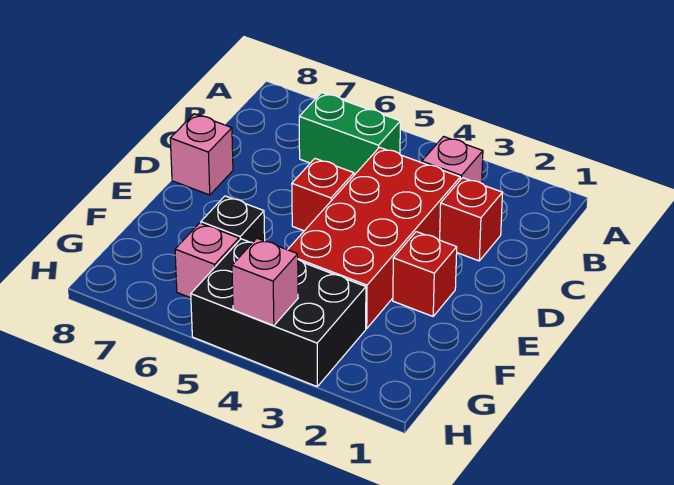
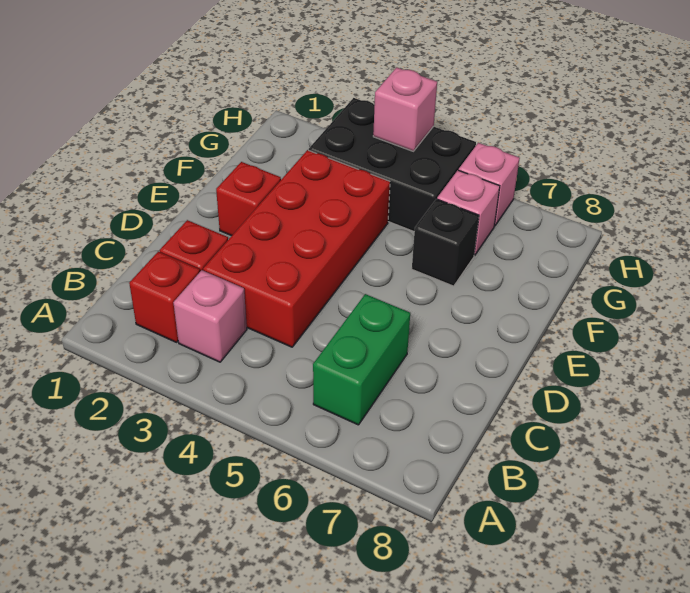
green brick B5:B6 level 1 -> green brick B6:C6 level 1
red brick D5 level 1 -> red brick B2 level 1
pink brick D8 level 1 -> pink brick H6 level 1

